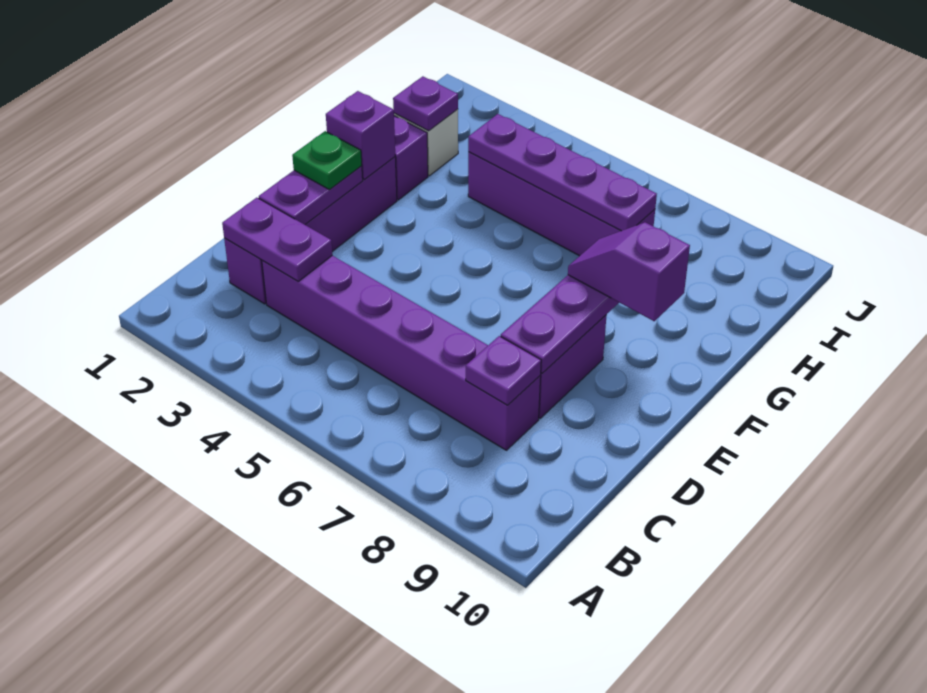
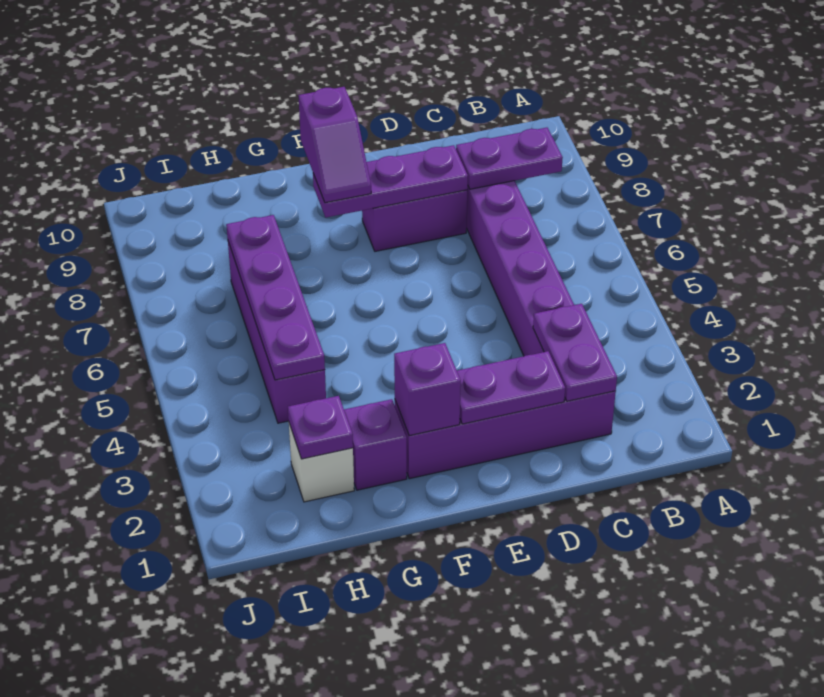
purple plate C8 level 2 -> purple plate B8:C8 level 2
green plate E2 level 3 -> none

